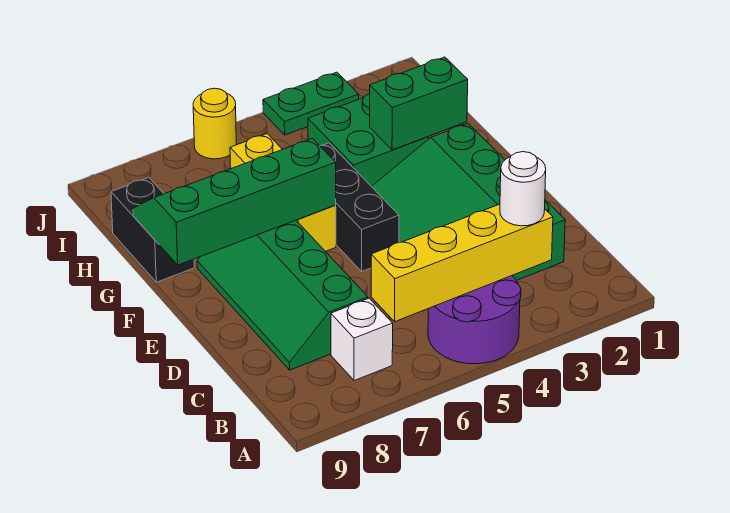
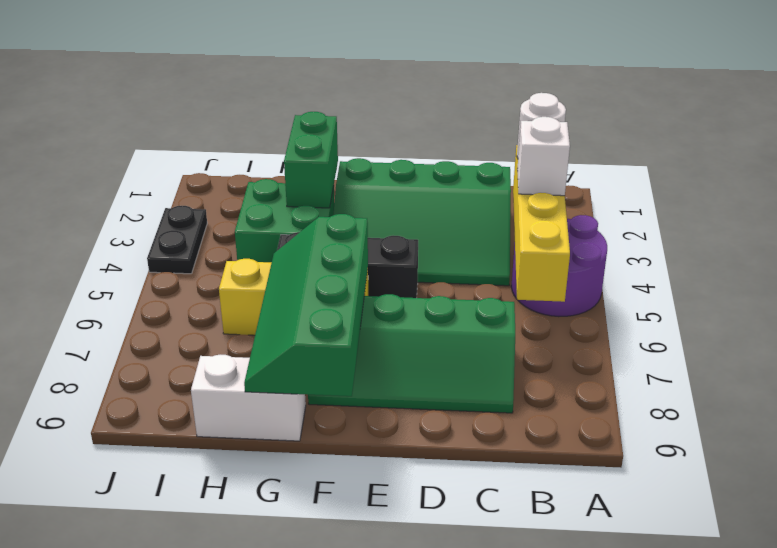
white brick B7 level 1 -> white brick B4 level 3
black brick G9:H9 level 1 -> white brick G9:H9 level 1
green plate J3:J4 level 1 -> black plate J3:J4 level 1
yellow round brick J6 level 1 -> none

